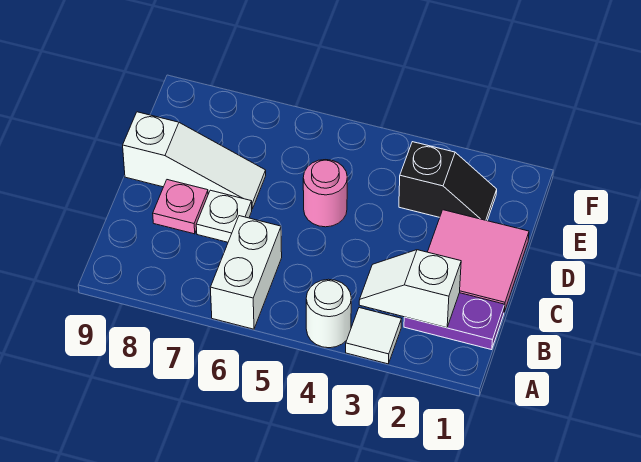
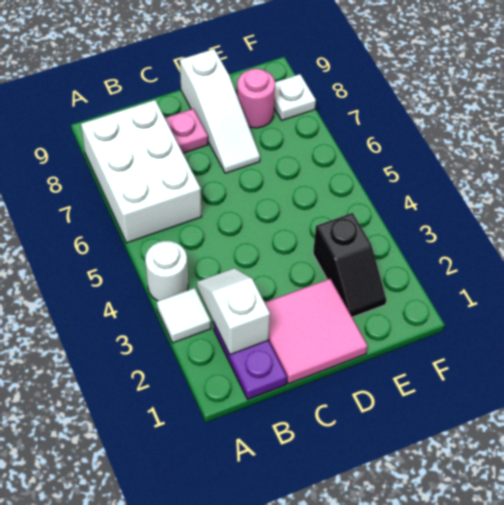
white brick A6:B6 level 1 -> white brick A6:B8 level 1
white plate C7 level 1 -> white plate F8 level 1
pink round brick D5 level 1 -> pink round brick E8 level 1

